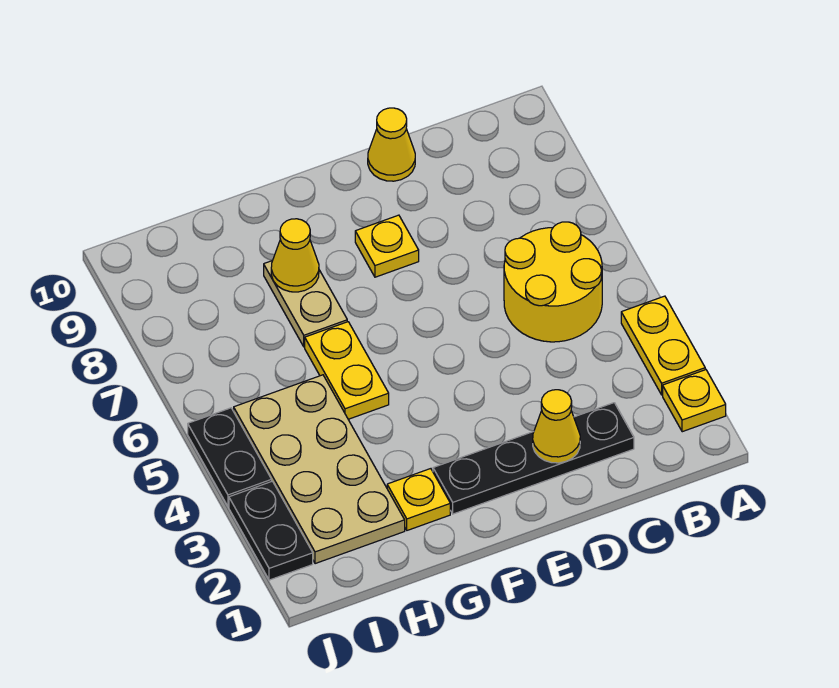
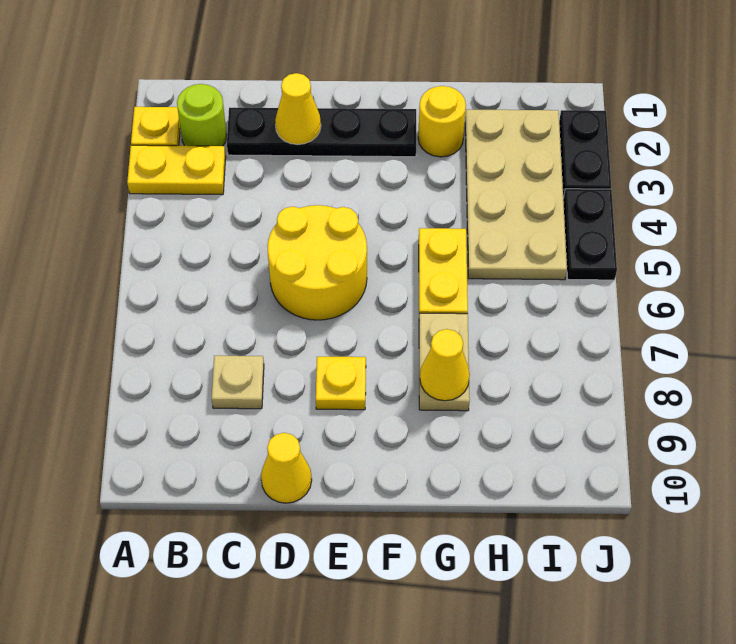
yellow plate A3:A4 level 1 -> yellow plate A3:B3 level 1
none -> lime round brick B2 level 1
yellow round brick B5:C6 level 1 -> yellow round brick D5:E6 level 1
none -> tan plate C8 level 1
yellow plate G2 level 1 -> yellow round brick G2 level 1

